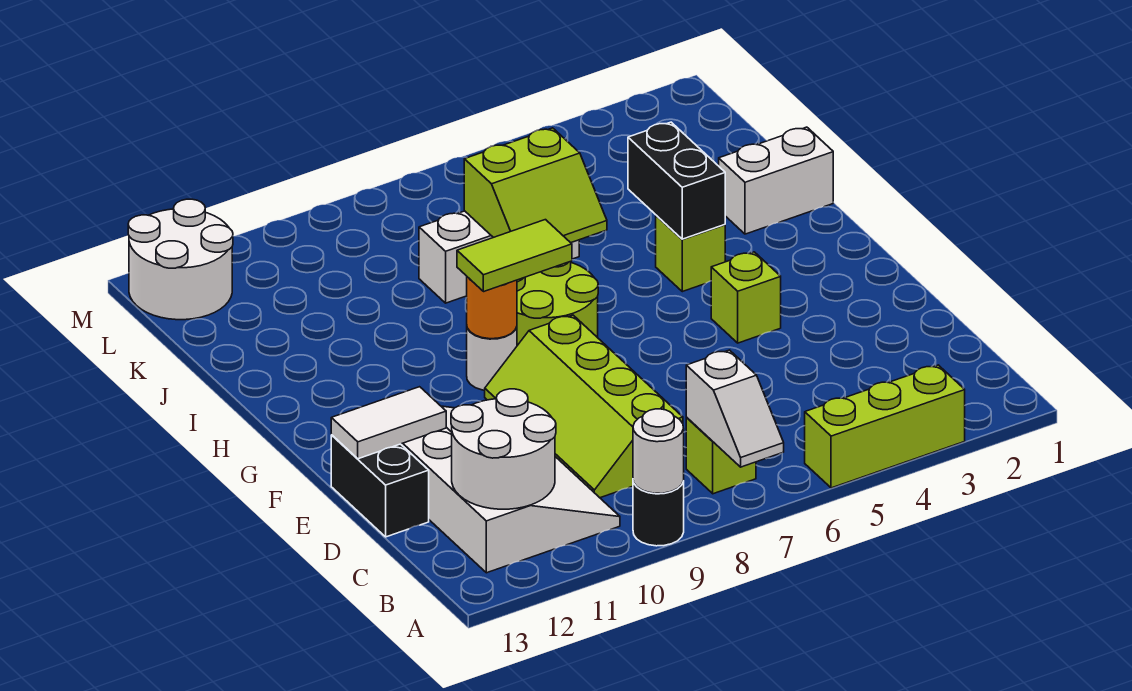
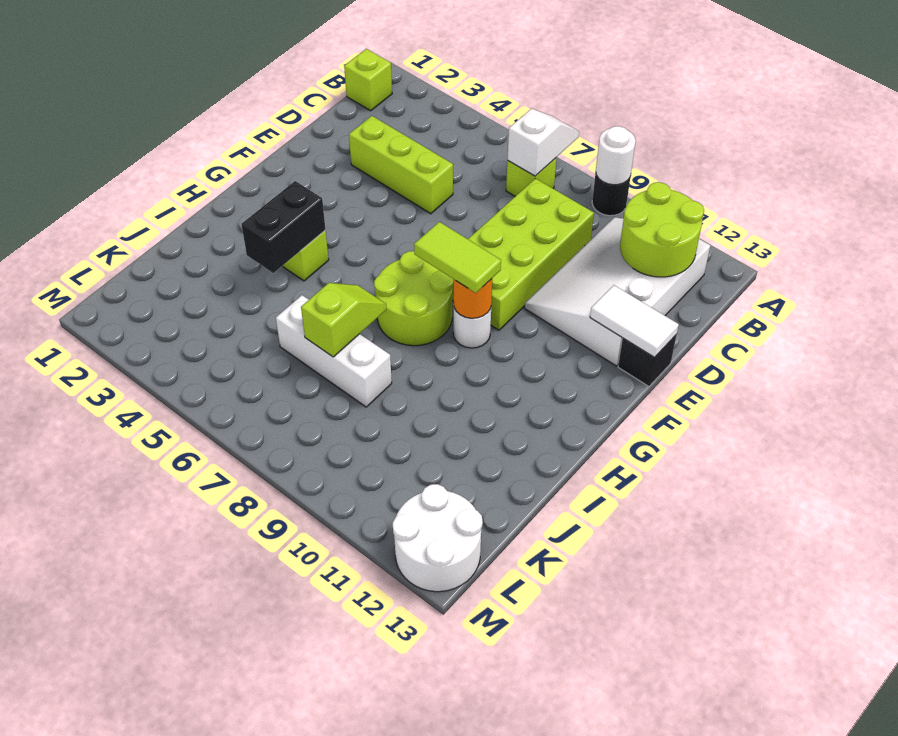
lime brick A3:A5 level 1 -> lime brick D3:D5 level 1
white round brick B11:C12 level 2 -> lime round brick B11:C12 level 2
lime slope C8:F9 level 1 top 8 -> lime brick C8:F9 level 1
black brick D13:E13 level 1 -> black brick E13 level 1
lime brick F4 level 1 -> lime brick B1 level 1
white brick I1:I2 level 1 -> none
lime slope I6:J7 level 2 top J -> lime slope I7:J7 level 2 top J

